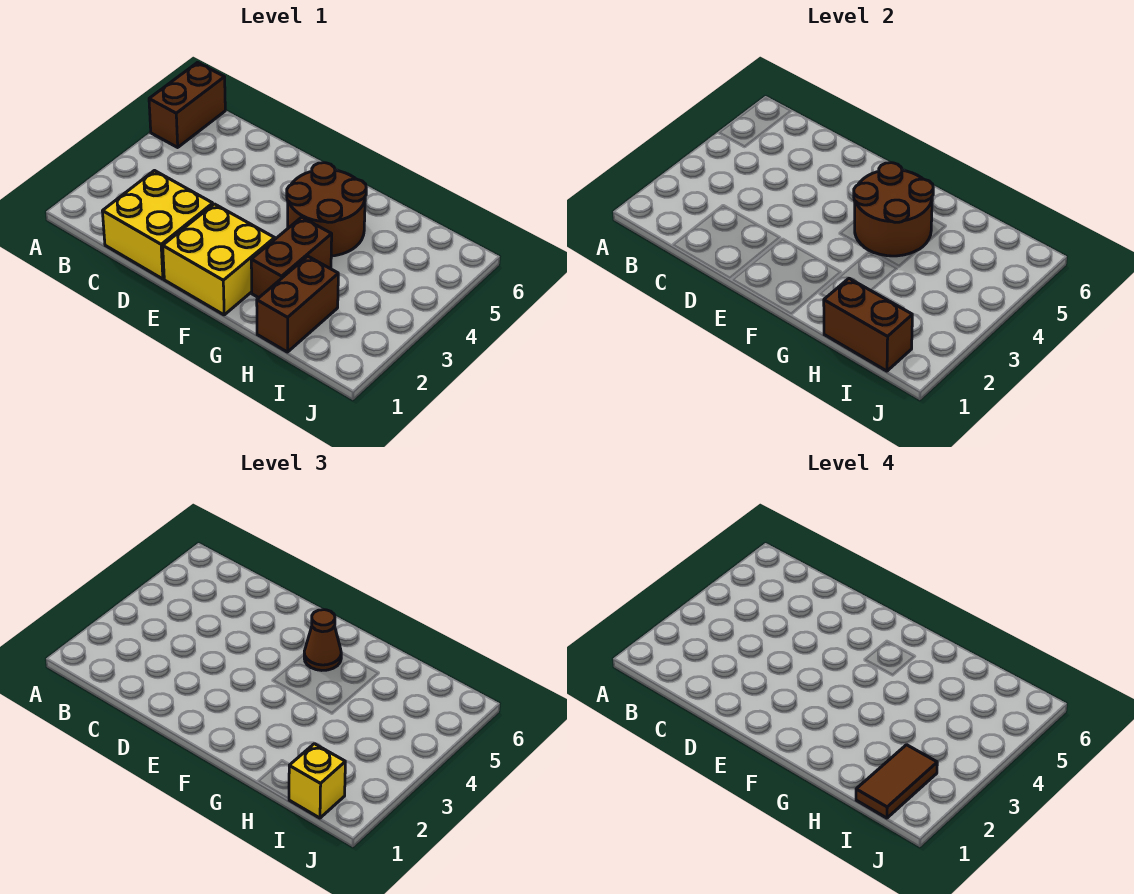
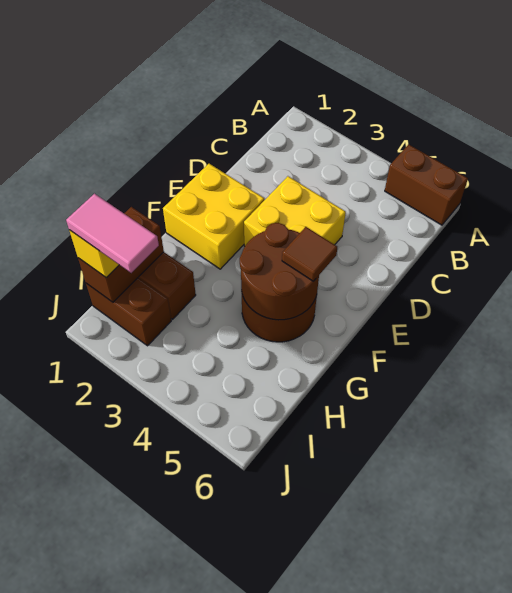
yellow brick C1:D2 level 1 -> yellow brick D3:E4 level 1
brown cone F5 level 3 -> brown tile F5 level 3
brown brick G2:G3 level 1 -> brown brick I1:I2 level 1
brown tile I1:I2 level 4 -> pink tile I1:I2 level 4

